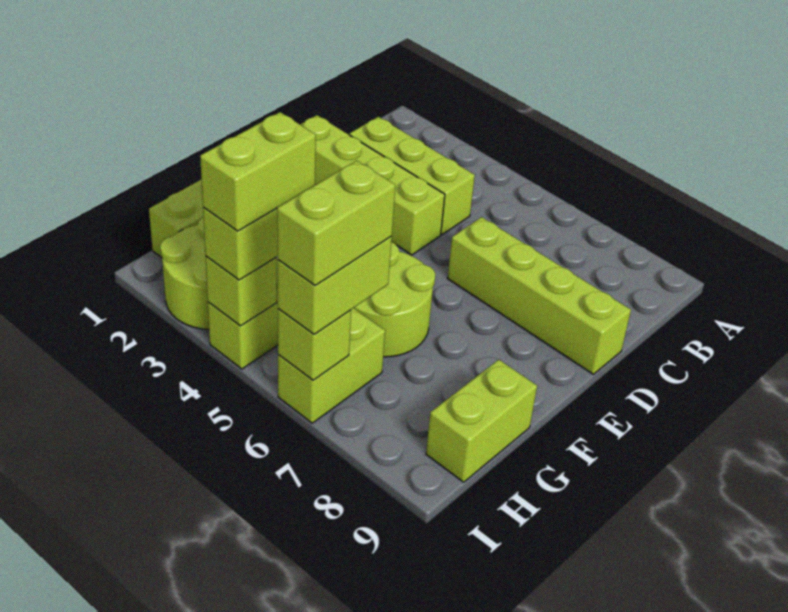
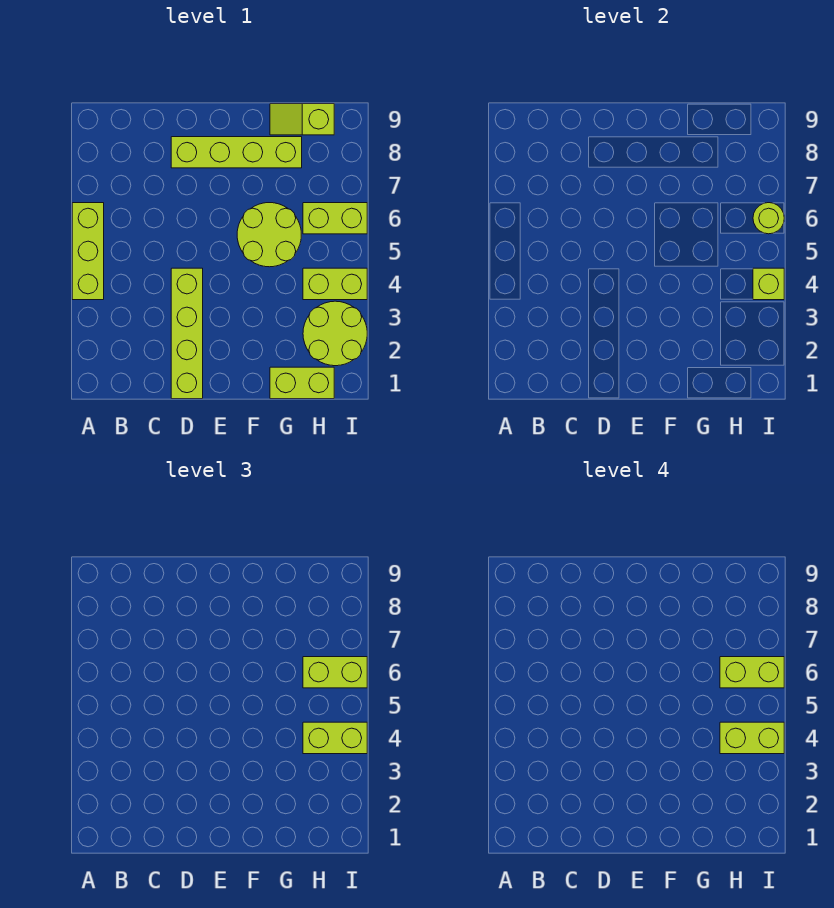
lime brick C2:C4 level 1 -> lime brick A4:A6 level 1
lime brick D6:D9 level 1 -> lime brick D8:G8 level 1
lime brick G9:H9 level 1 -> lime slope G9:H9 level 1 top H
lime brick I6 level 2 -> lime round brick I6 level 2

